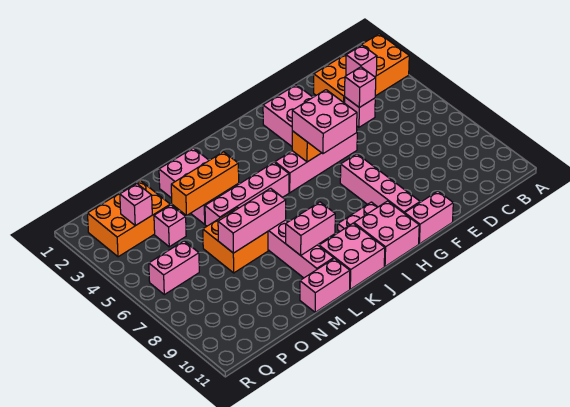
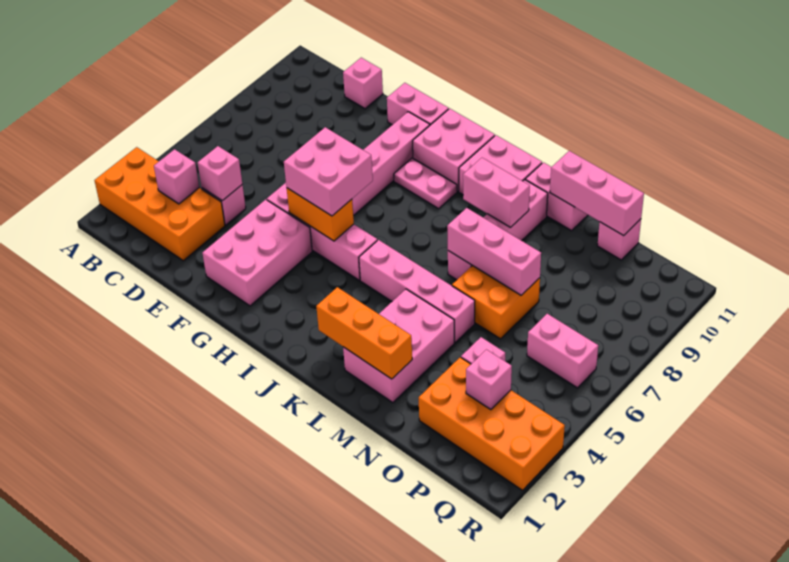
none -> pink brick D11 level 1
orange brick L4:N4 level 2 -> orange brick K2:M2 level 2
none -> pink brick M11:O11 level 2
orange brick O2:Q3 level 1 -> orange brick O2:R3 level 1
none -> pink brick O11 level 1

